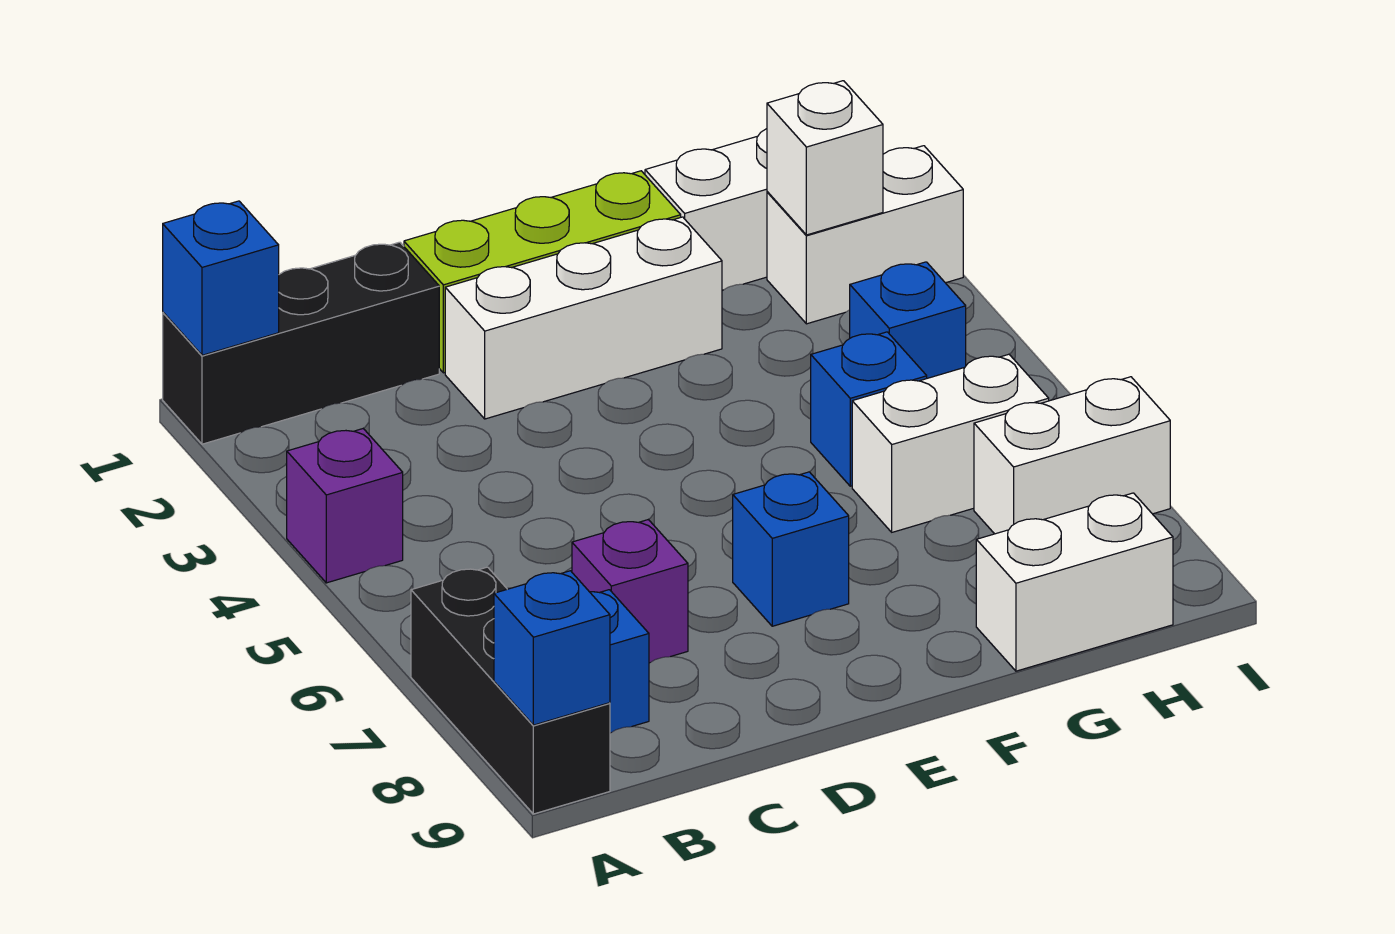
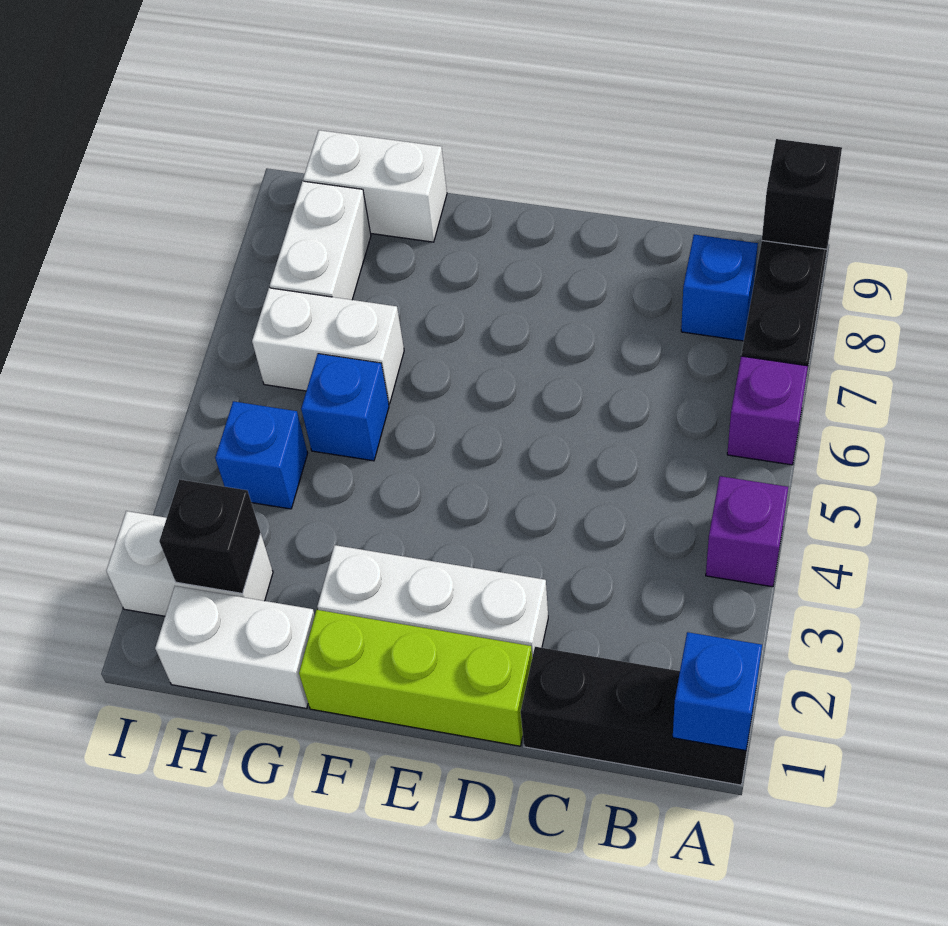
blue brick A9 level 2 -> black brick A9 level 2
purple brick C7 level 1 -> purple brick A6 level 1
blue brick E7 level 1 -> none
white brick H2 level 2 -> black brick H2 level 2
white brick H7:I7 level 1 -> white brick H7:H8 level 1

